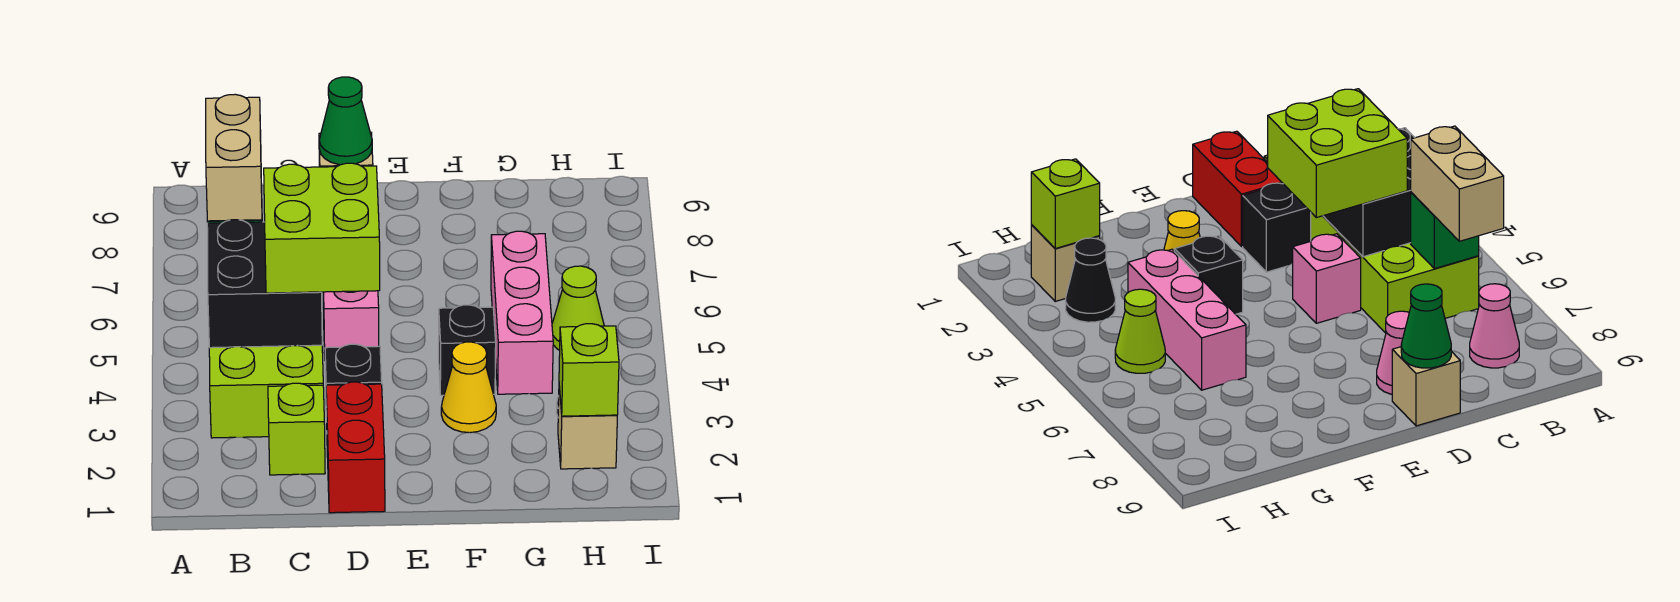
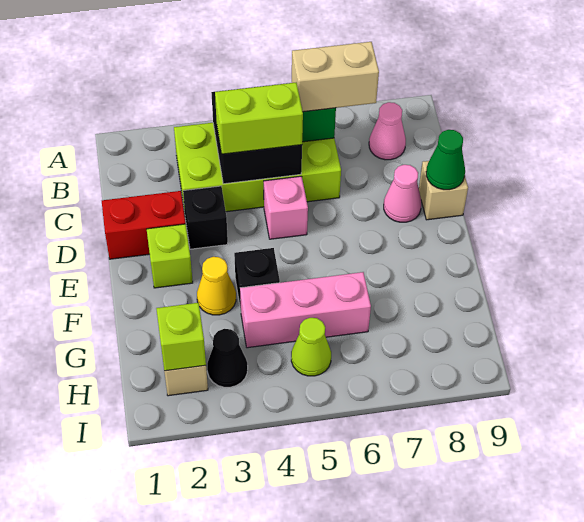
lime brick C2 level 1 -> lime brick E2 level 1
lime brick C4:D5 level 3 -> lime brick C4:C5 level 3

